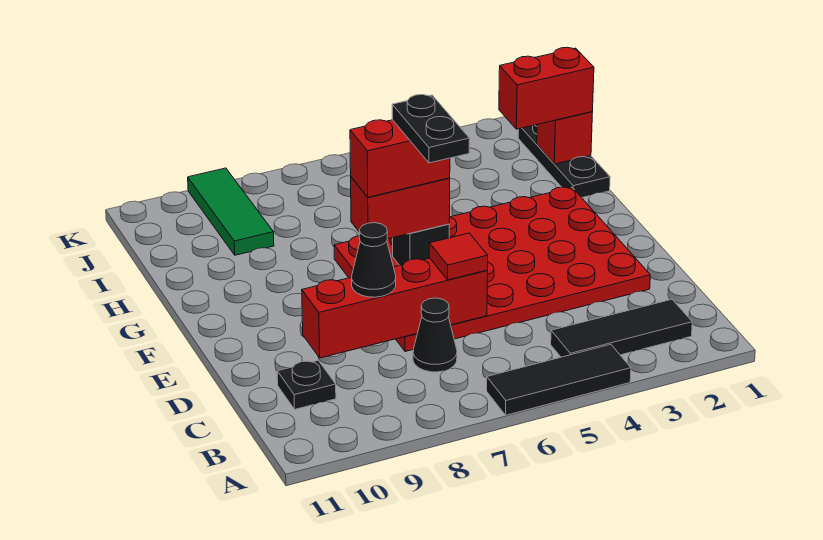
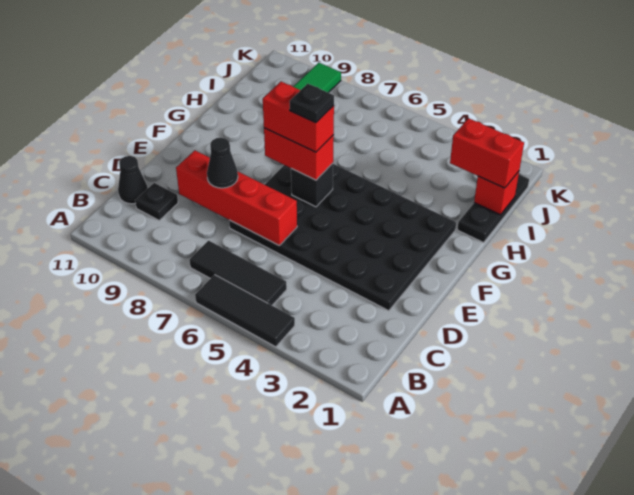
black tile B2:B4 level 1 -> black tile B5:B7 level 1
black cone C7 level 1 -> black cone C11 level 1
red plate D2:G7 level 1 -> black plate D2:G7 level 1
red tile D6 level 3 -> none
black plate E6:F6 level 5 -> black plate F6 level 5

